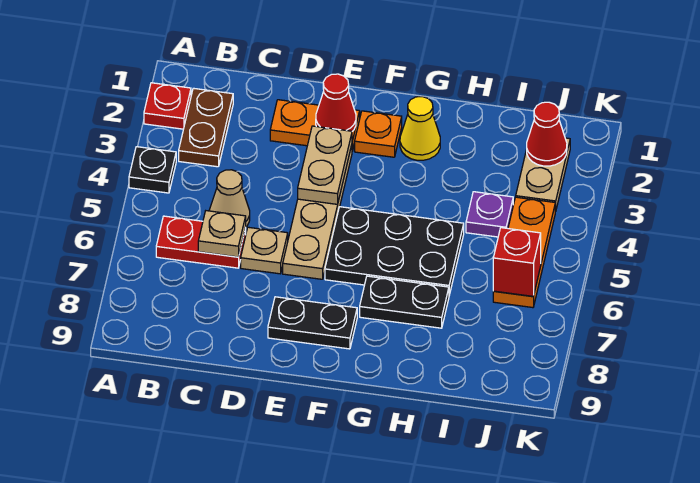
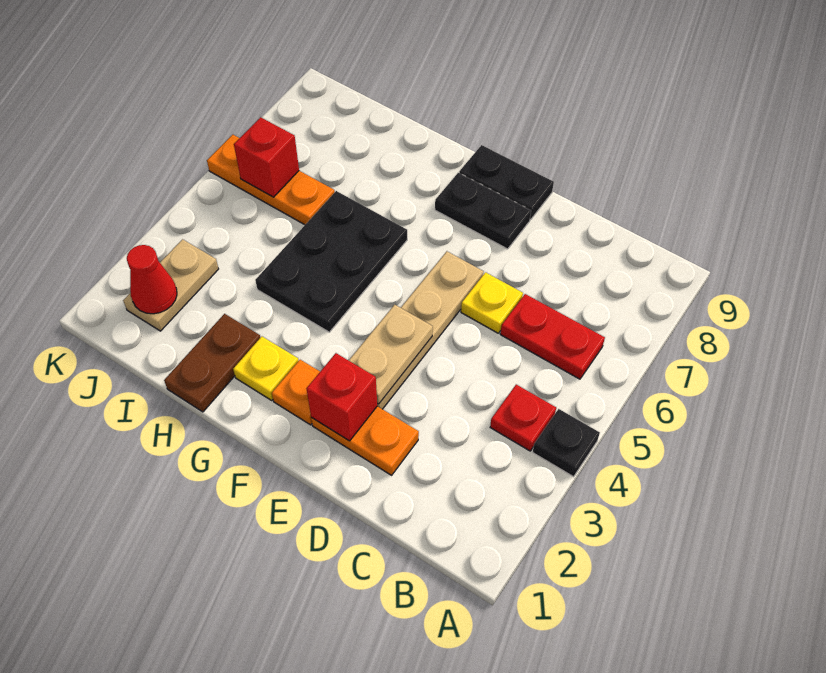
red plate A2 level 1 -> red plate B4 level 1
brown plate B2:B3 level 1 -> brown plate H1:H2 level 1
tan cone C5 level 1 -> none
tan plate C6 level 2 -> none
tan plate D6 level 1 -> yellow plate D6 level 1
red cone E2 level 2 -> red brick E2 level 2
black plate F5:H6 level 1 -> black plate G4:H6 level 1
yellow cone G2 level 1 -> yellow plate G2 level 1
black plate G7:H7 level 1 -> black plate E9:F9 level 1
purple plate I4 level 1 -> none
orange plate J4:J6 level 1 -> orange plate I6:K6 level 1

